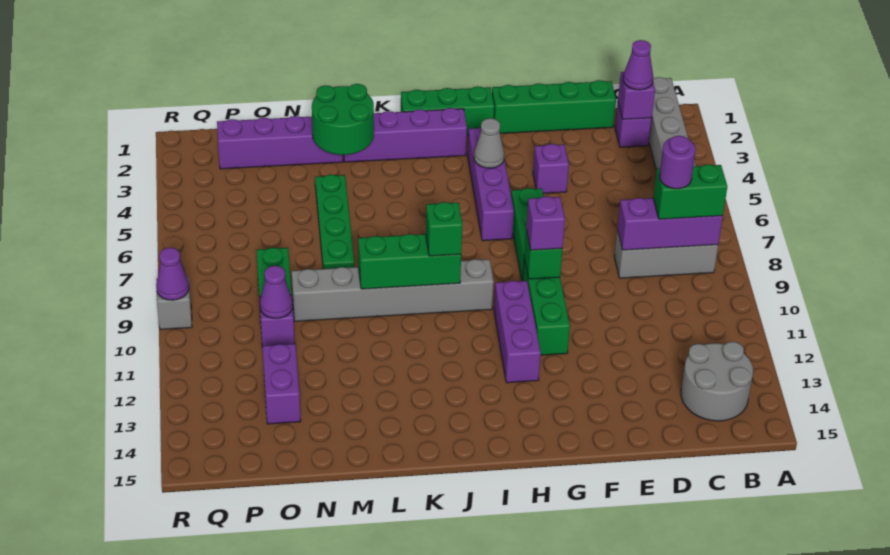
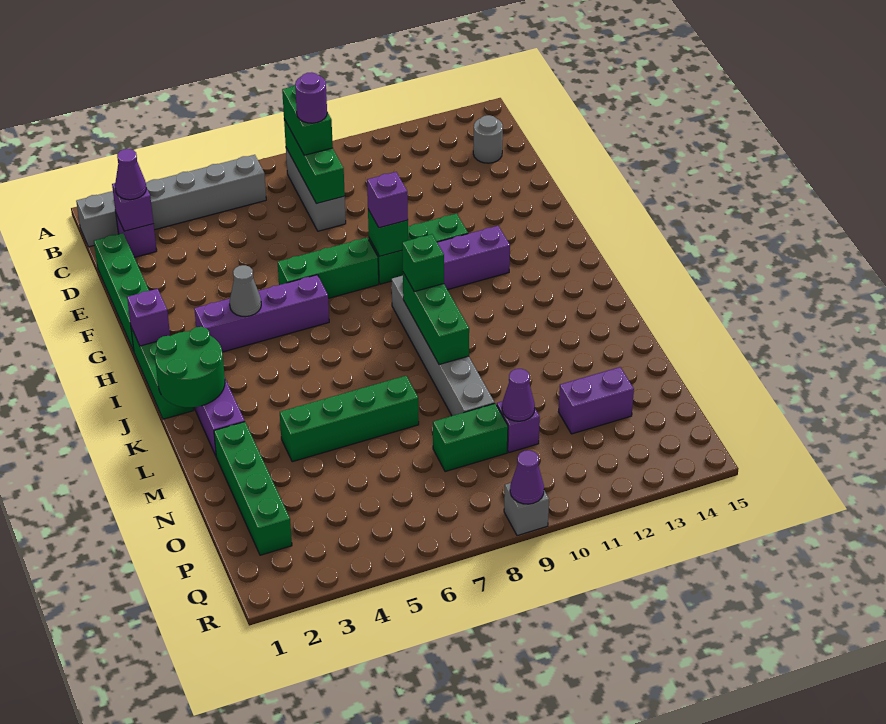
purple brick B8:D8 level 2 -> green brick B8:D8 level 2
grey round brick B13:C14 level 1 -> grey round brick C14 level 1
purple brick F4 level 1 -> purple brick H1 level 2
green round brick L2:M3 level 2 -> green round brick J1:K2 level 2
purple brick M2:P2 level 1 -> green brick M2:P2 level 1
green plate M4:M7 level 1 -> green brick M4:M7 level 1

